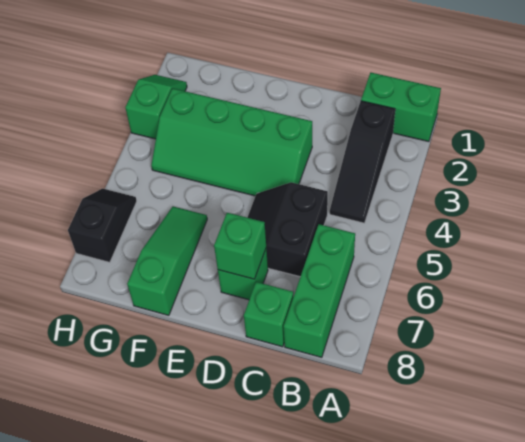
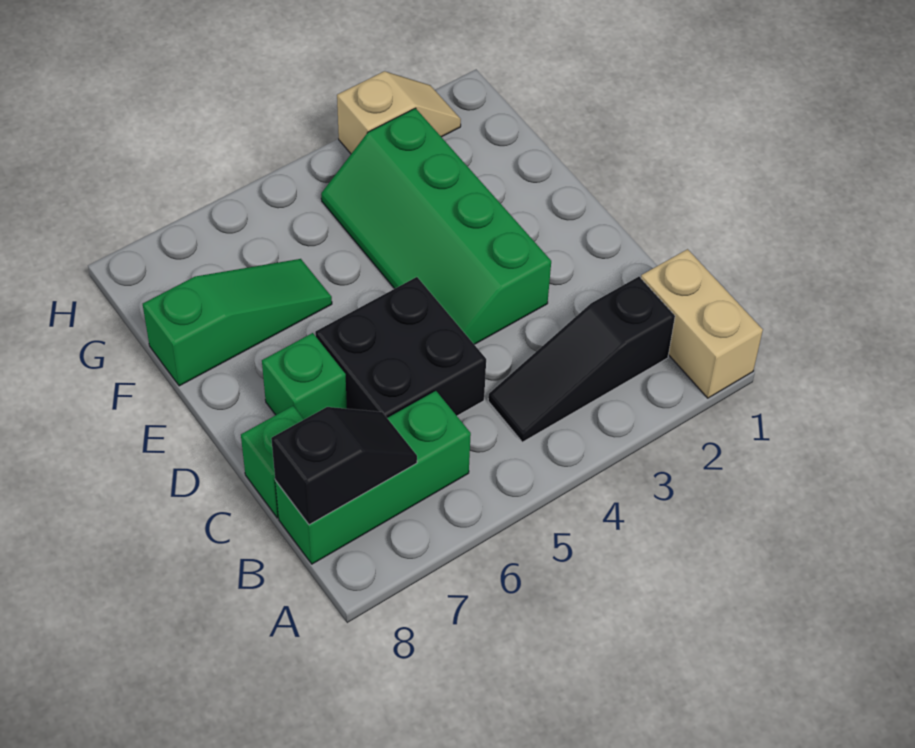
green brick A1:B1 level 1 -> tan brick A1:B1 level 1
black slope C5:D6 level 1 top C -> black brick C5:D6 level 1
green brick D7 level 2 -> none
green slope H2:H3 level 1 top 3 -> tan slope H2:H3 level 1 top 3
black slope H6:H7 level 1 top 7 -> black slope B7:B8 level 2 top 8

